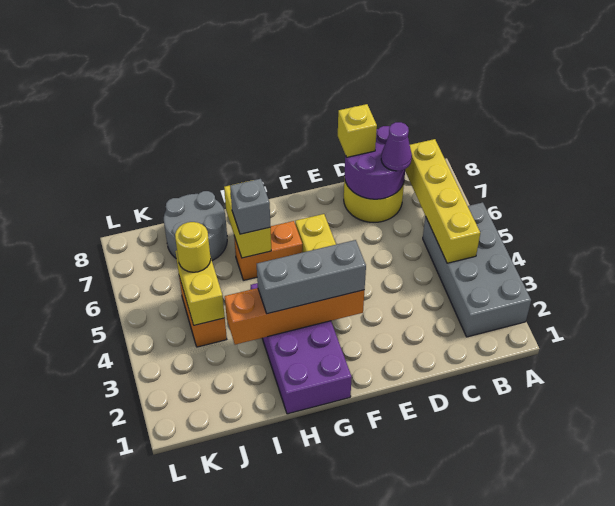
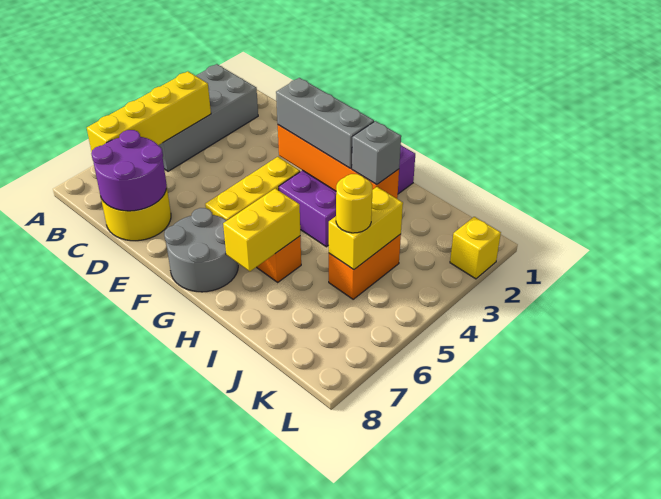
purple cone C7 level 3 -> none
yellow brick D8 level 3 -> yellow brick L2 level 1
grey brick H6 level 3 -> grey brick I3 level 3
grey round brick I7:J8 level 1 -> grey round brick F7:G8 level 1

